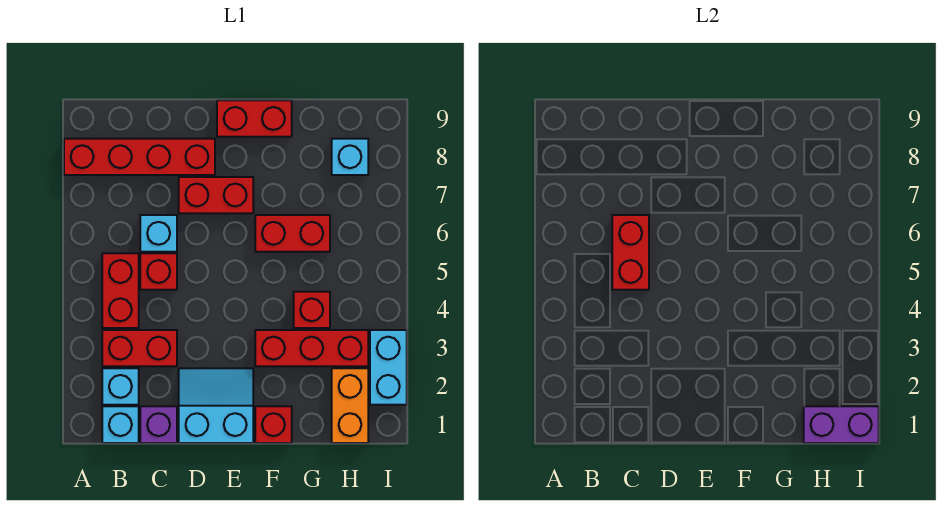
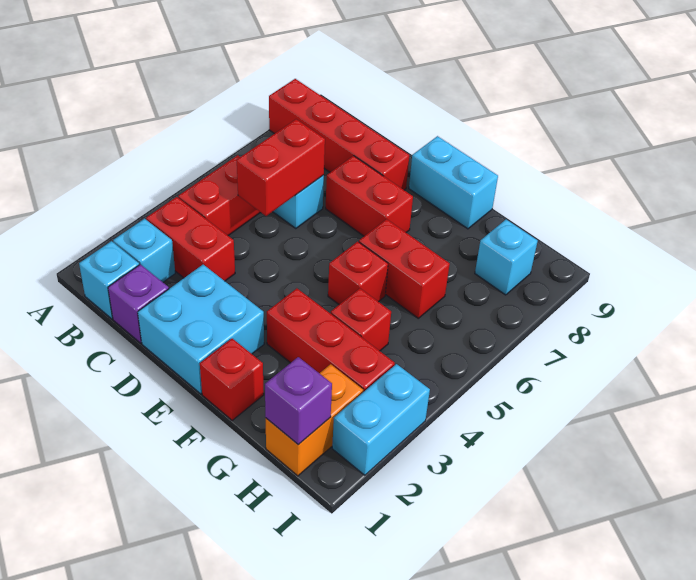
red brick C5 level 1 -> red brick F5 level 1
cyan slope D1:E2 level 1 top 1 -> cyan brick D1:E2 level 1
red brick E9:F9 level 1 -> cyan brick E9:F9 level 1
purple brick H1:I1 level 2 -> purple brick H1 level 2

